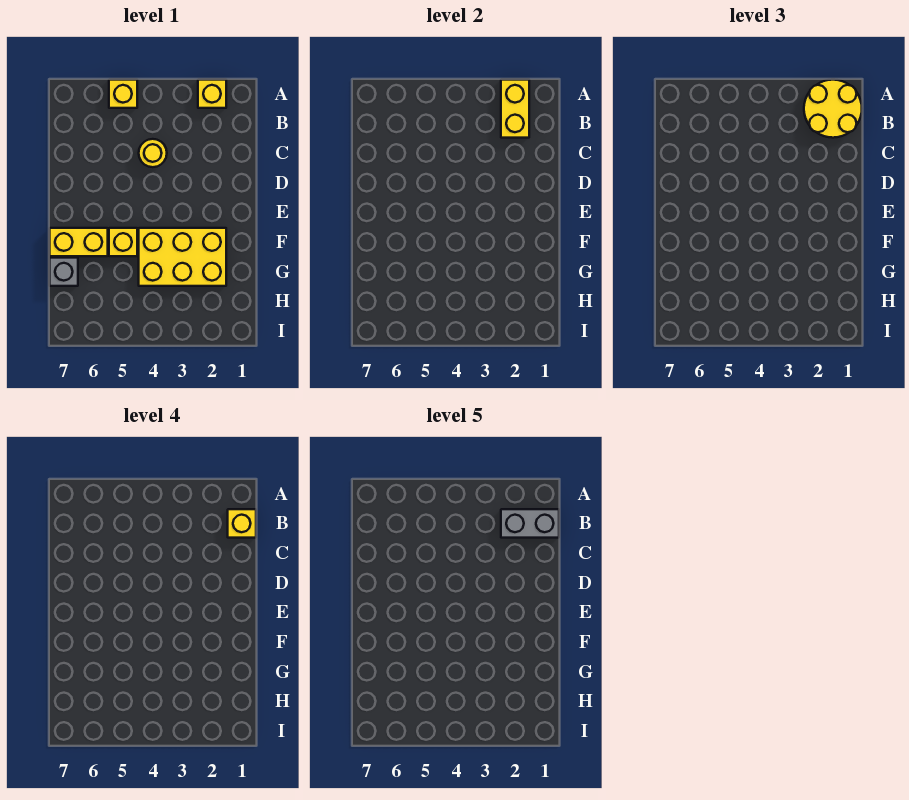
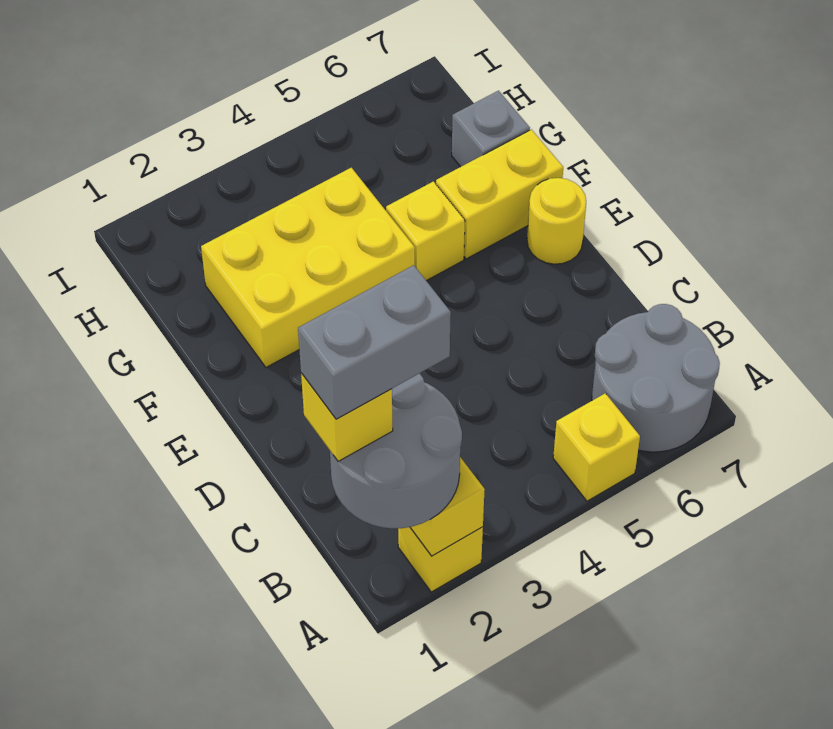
yellow round brick A1:B2 level 3 -> grey round brick A1:B2 level 3
none -> grey round brick A6:B7 level 1
yellow round brick C4 level 1 -> yellow round brick E7 level 1

